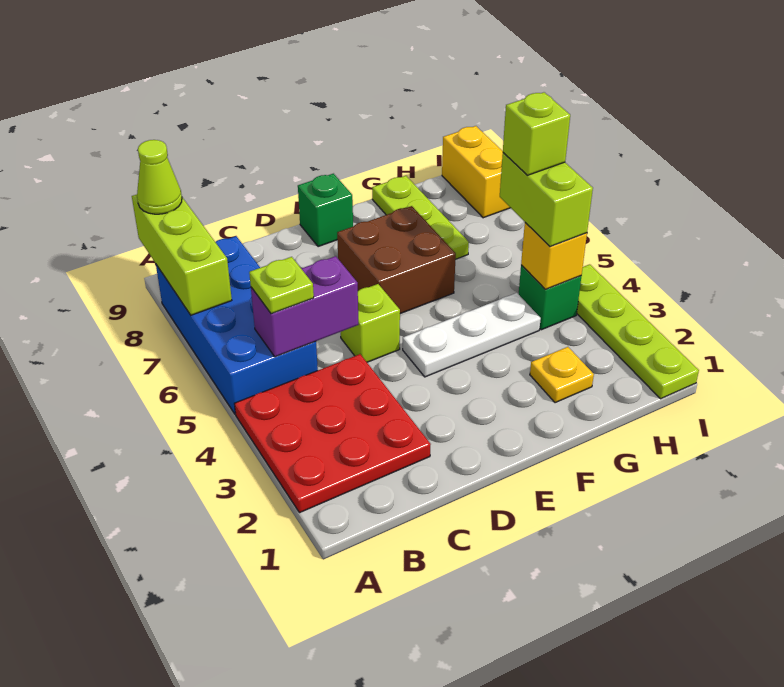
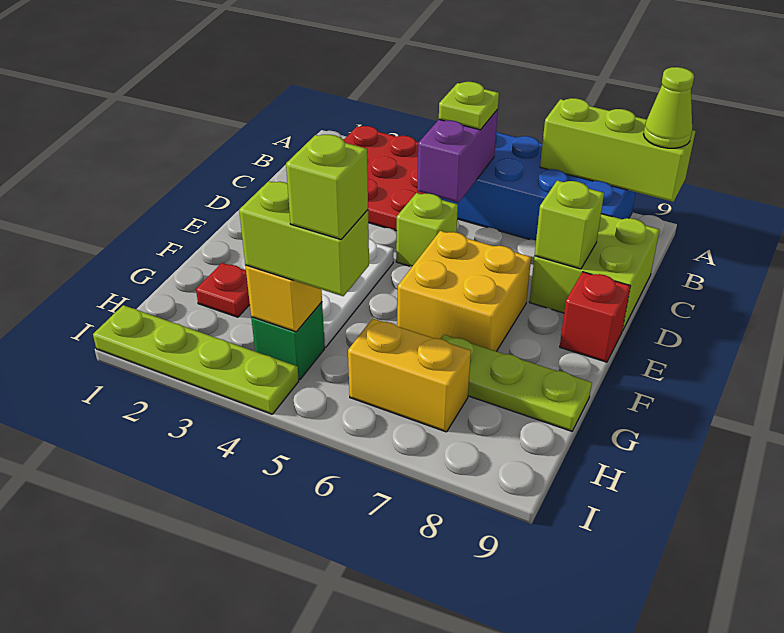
none -> lime brick C8:D9 level 1
none -> lime brick D8 level 2
brown brick E6:F7 level 1 -> yellow brick E6:F7 level 1
green brick E9 level 1 -> red brick E9 level 1
yellow plate G2 level 1 -> red plate G2 level 1
yellow brick I8:I9 level 1 -> yellow brick H6:H7 level 1

